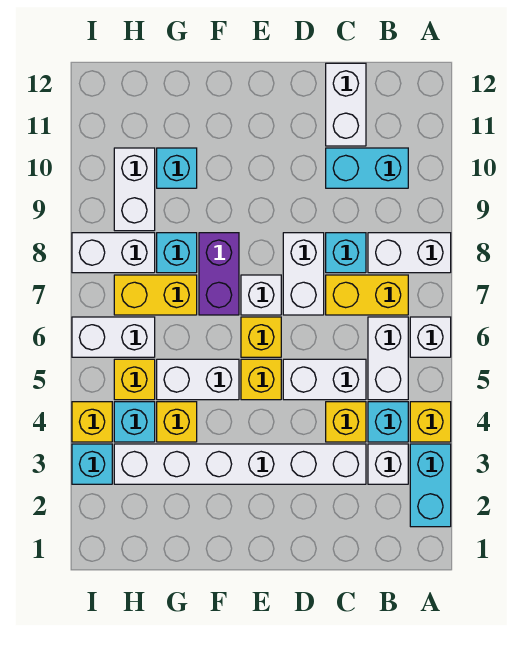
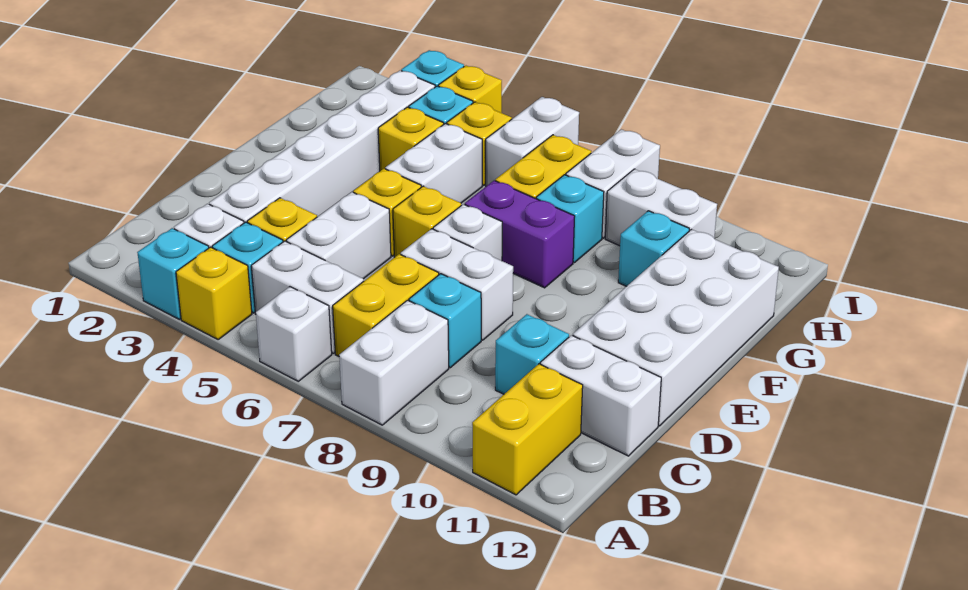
cyan brick A2:A3 level 1 -> cyan brick A3 level 1
none -> yellow brick A11:B11 level 1
cyan brick B10:C10 level 1 -> cyan brick C10 level 1
none -> white brick D11:G12 level 1

